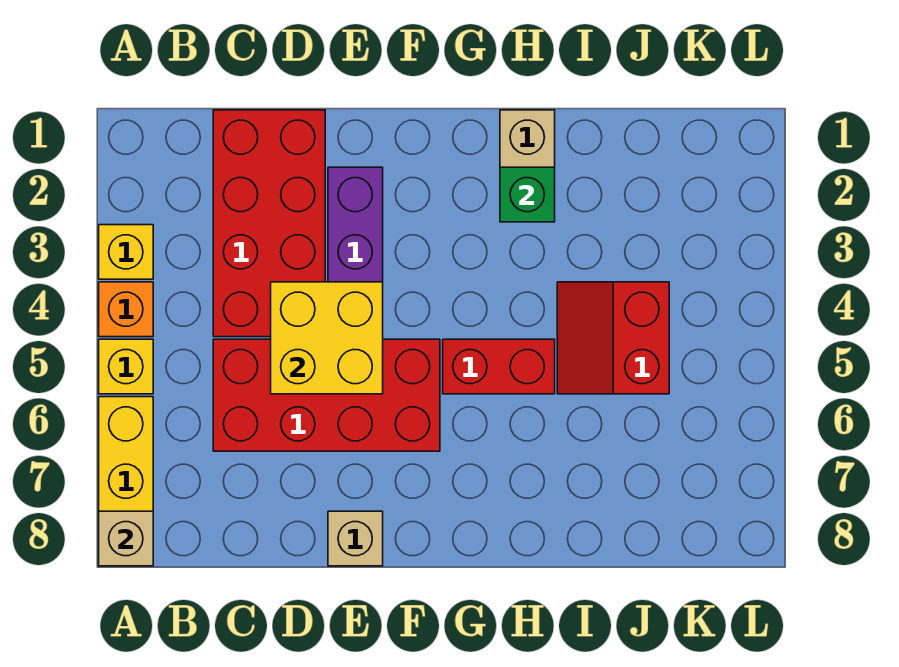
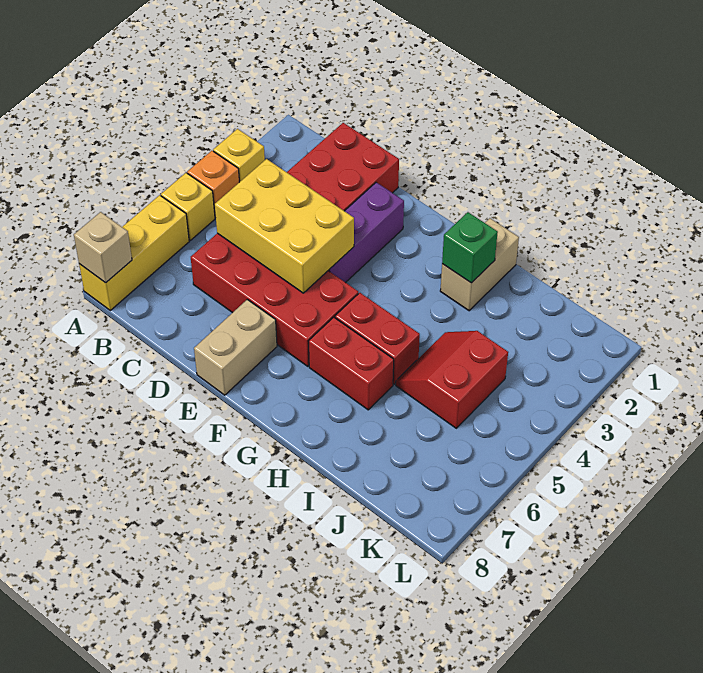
yellow brick D4:E5 level 2 -> yellow brick C4:E5 level 2
tan brick E8 level 1 -> tan brick E7:E8 level 1
none -> red brick G6:H6 level 1

